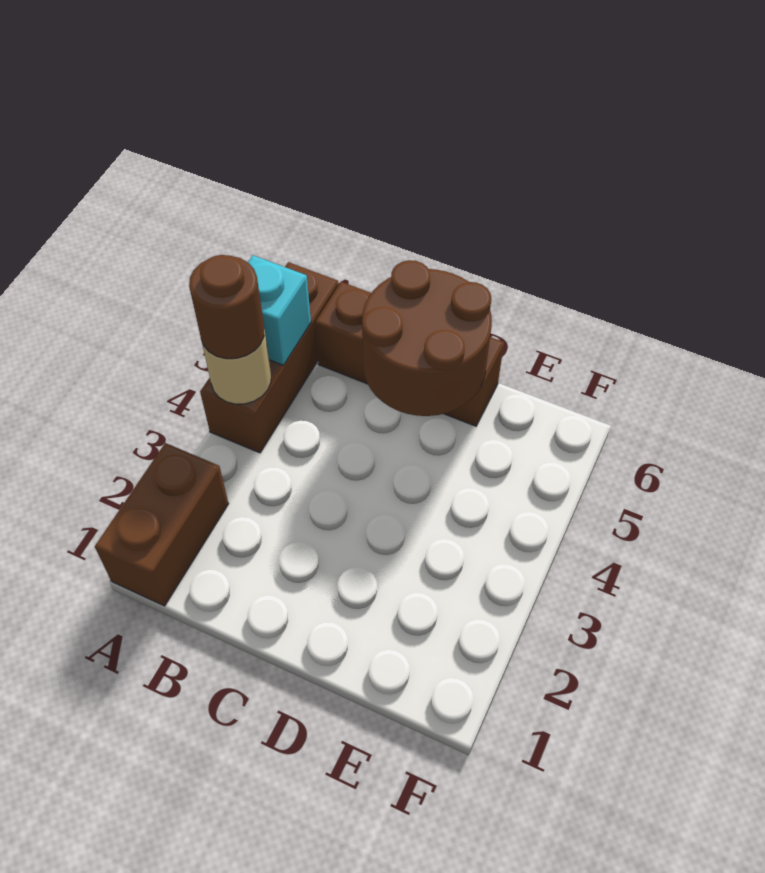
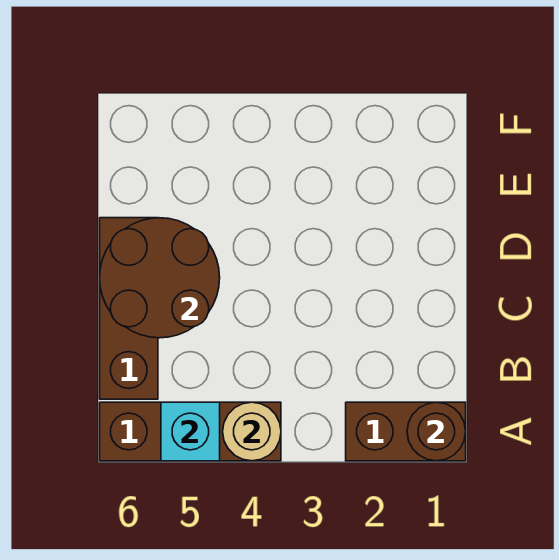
brown round brick A4 level 3 -> brown round brick A1 level 2

